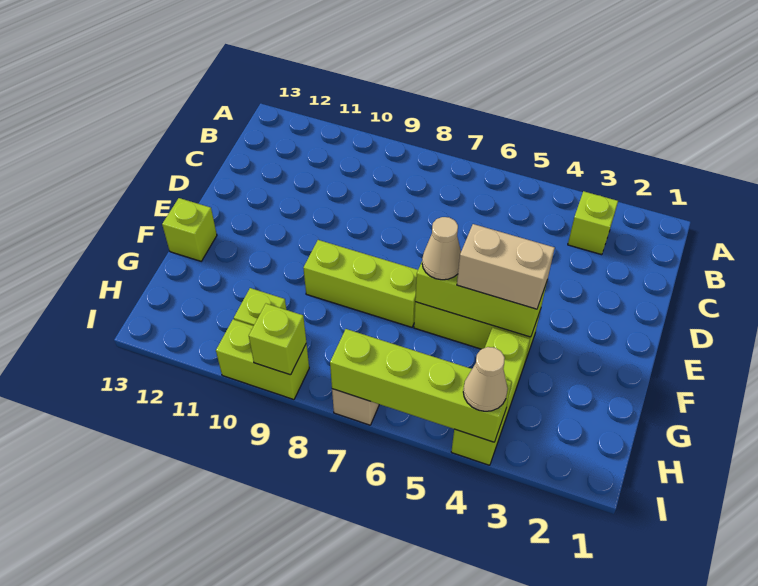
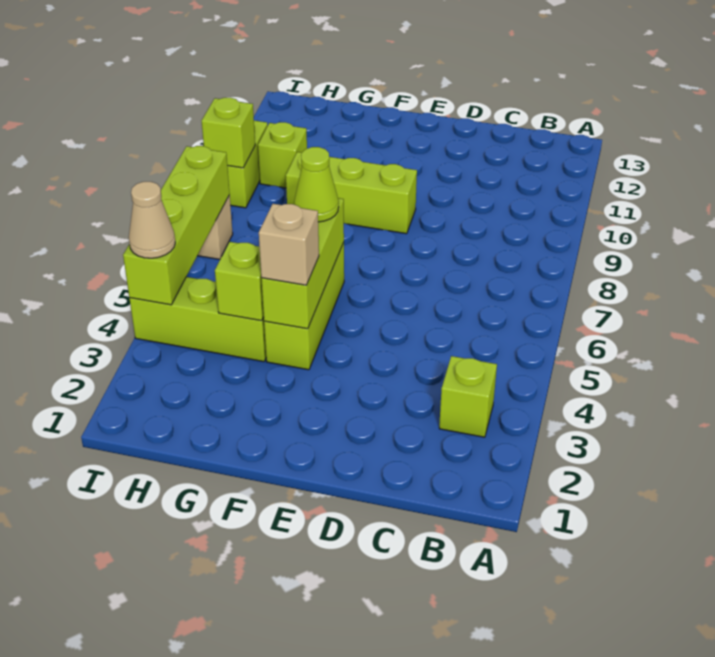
tan brick F4:F5 level 3 -> tan brick F4 level 3
tan cone F6 level 3 -> lime cone F6 level 3
lime brick F7:F9 level 1 -> lime brick E9:G9 level 1
lime brick F13 level 1 -> lime brick G4 level 2

